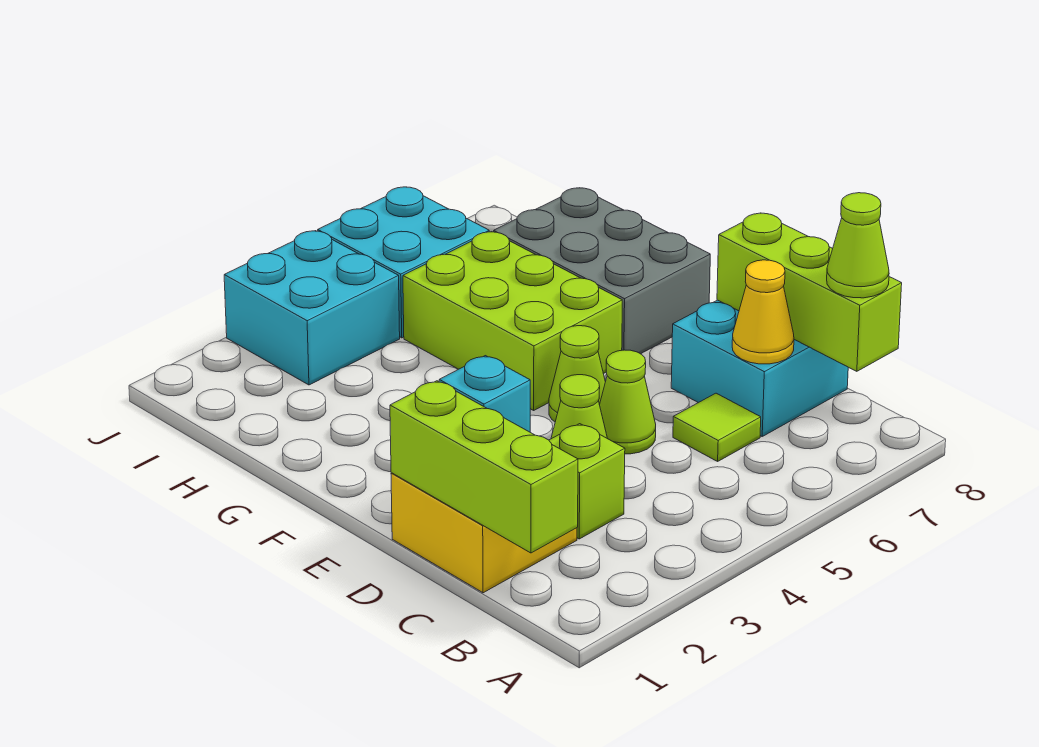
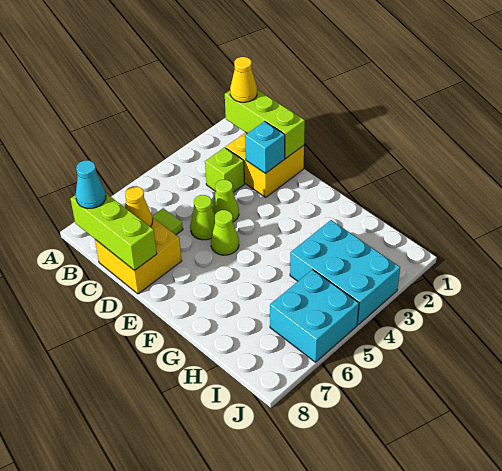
none -> yellow cone B1 level 3
lime cone B8 level 3 -> cyan cone B8 level 3
cyan brick C7:D8 level 1 -> yellow brick C7:D8 level 1
lime brick F5:H6 level 1 -> none
grey brick F7:H8 level 1 -> none
cyan brick I3:J4 level 1 -> cyan brick H3:J4 level 1

